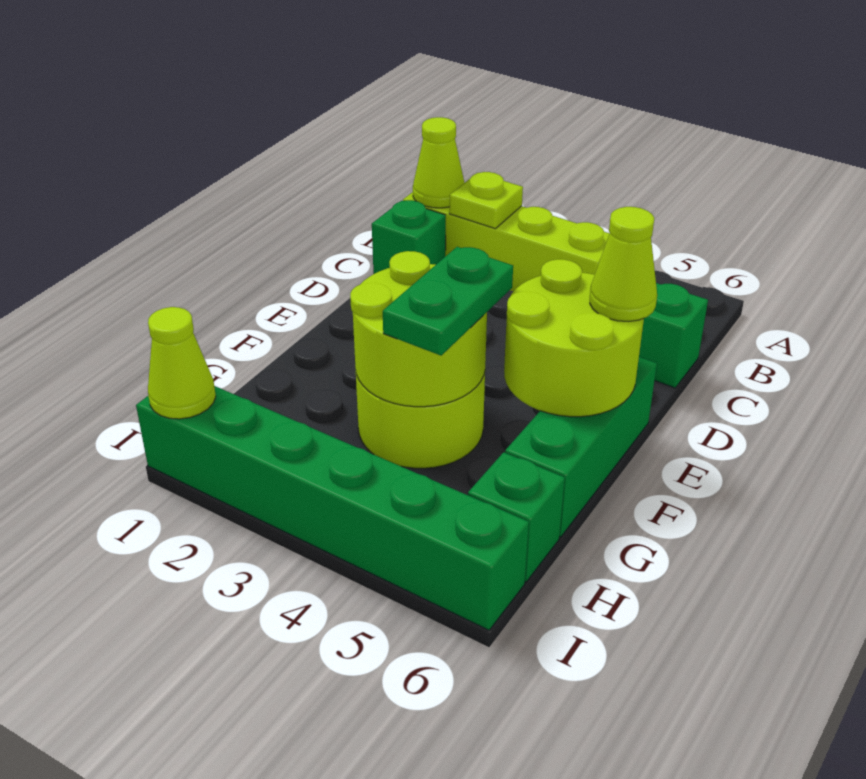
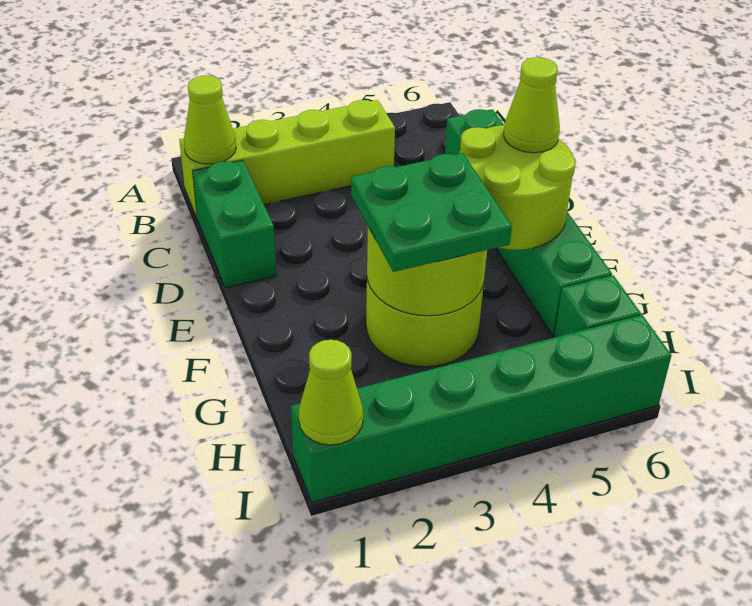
lime plate B2 level 2 -> none
green brick C1 level 1 -> green brick C1:D1 level 1
green plate F4:G4 level 3 -> green plate F3:G4 level 3

